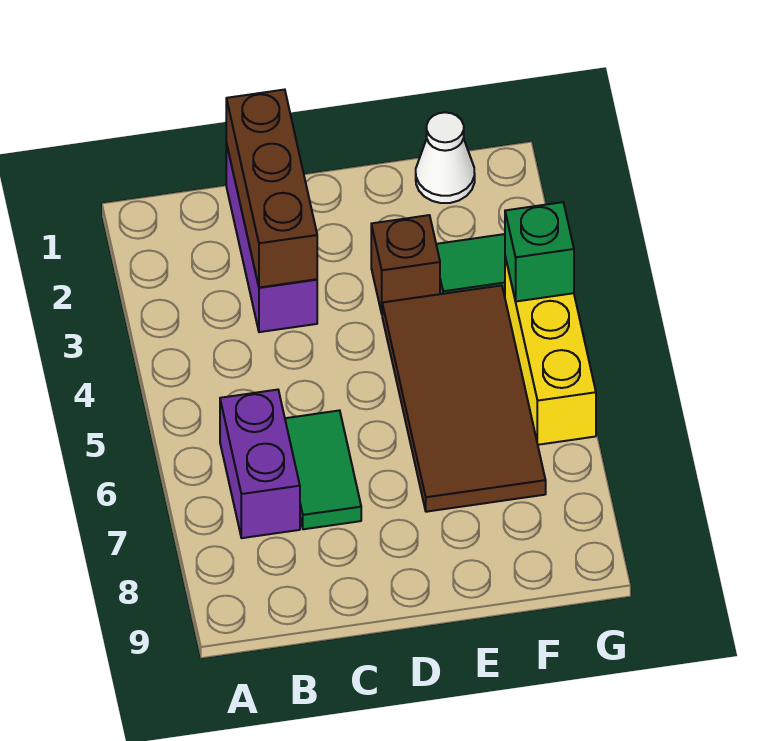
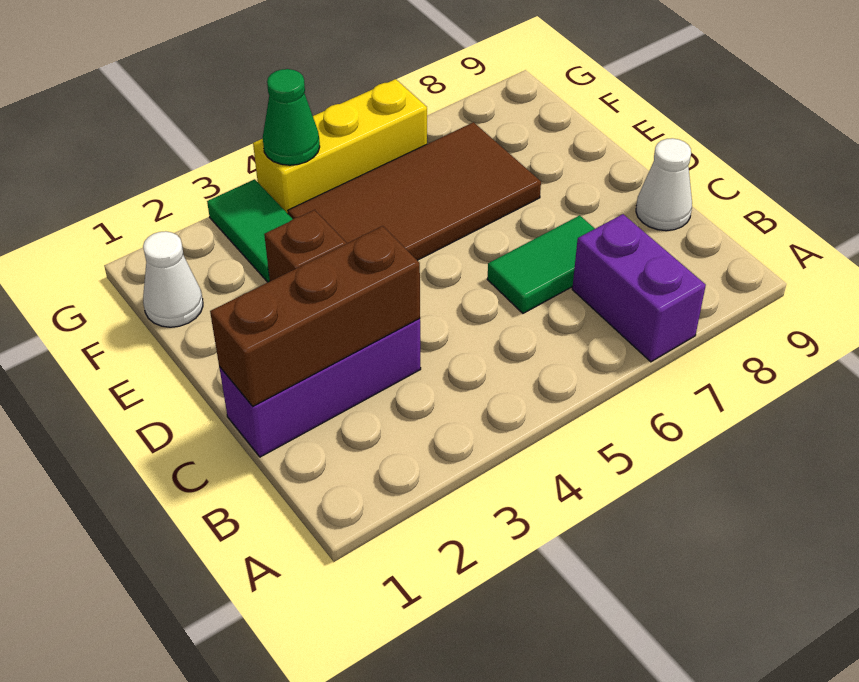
purple brick B6:B7 level 1 -> purple brick A7:B7 level 1
none -> white cone C9 level 1
green brick G4 level 2 -> green cone G4 level 2

